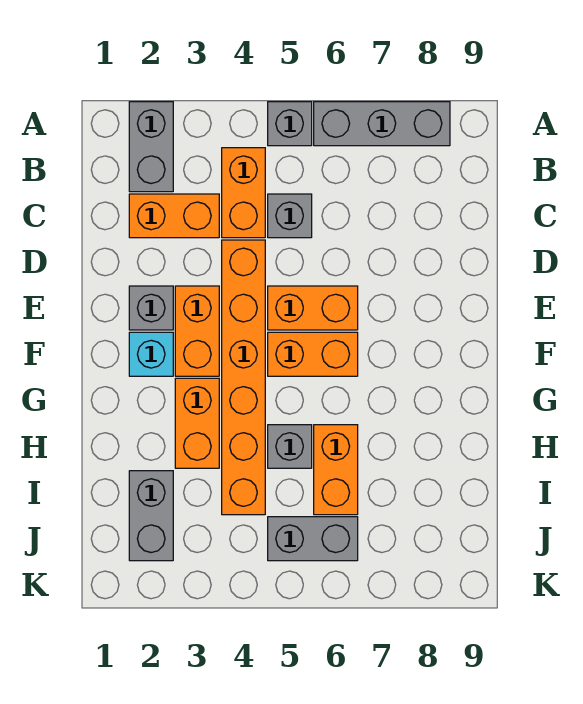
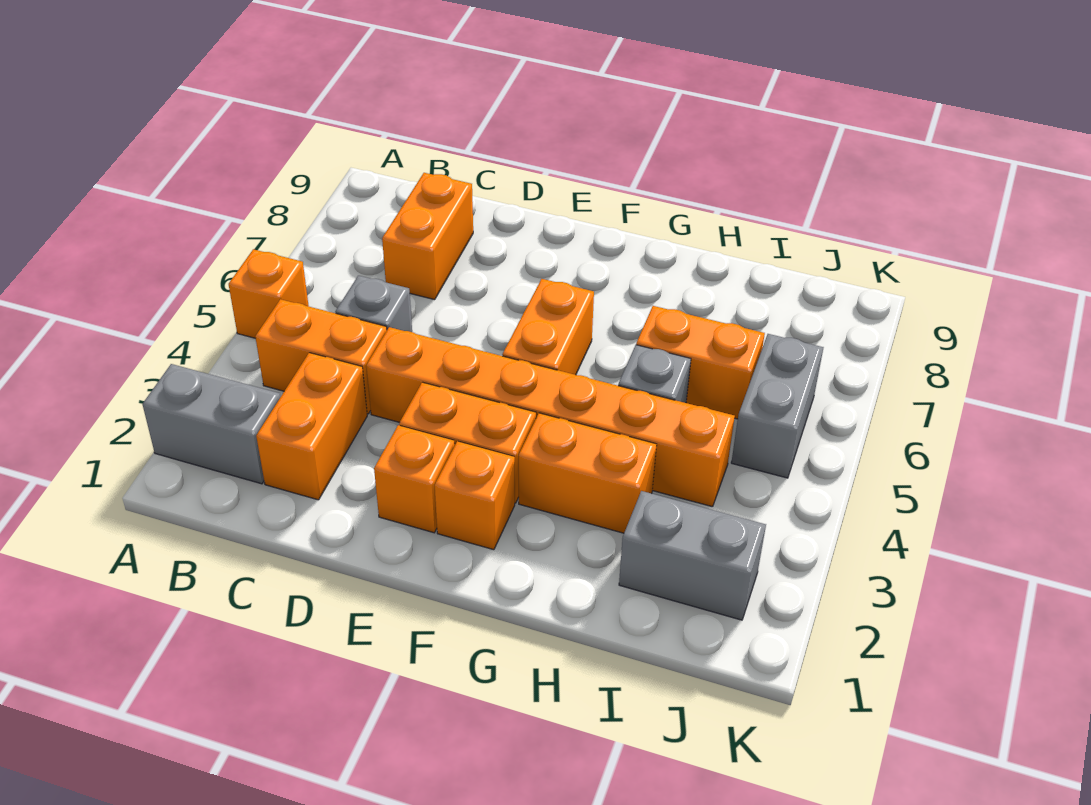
grey brick A5 level 1 -> orange brick A5 level 1
grey brick A6:A8 level 1 -> none
grey brick E2 level 1 -> orange brick E2 level 1
orange brick E5:E6 level 1 -> orange brick C7:C8 level 1
cyan brick F2 level 1 -> orange brick F2 level 1

